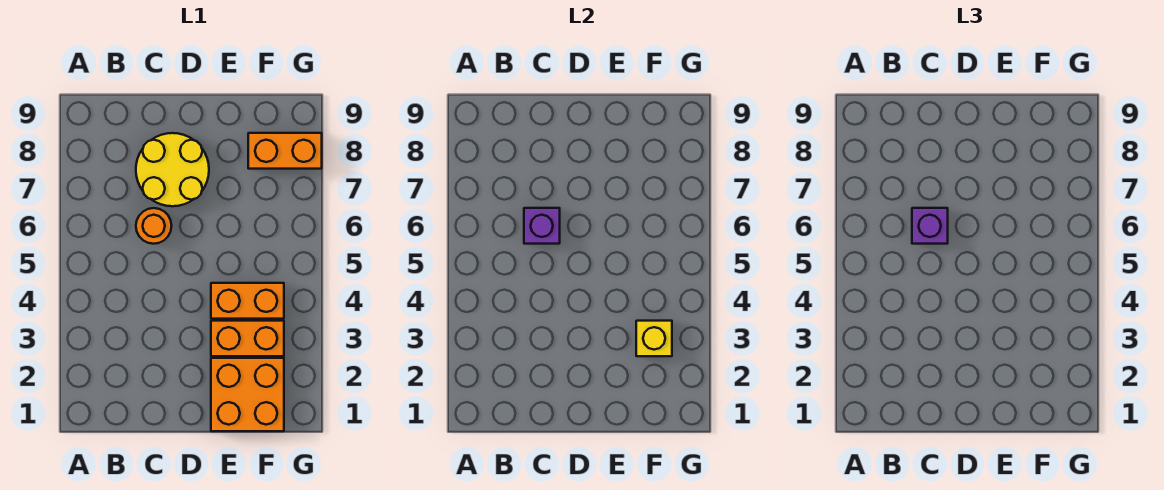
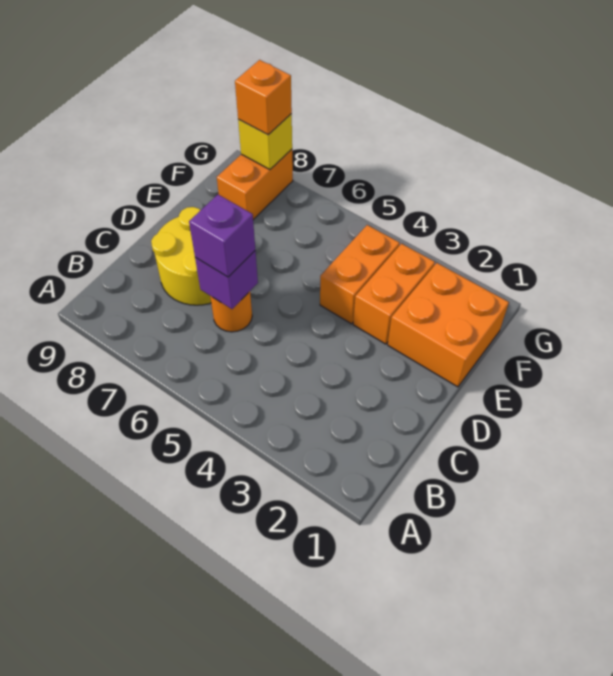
yellow brick F3 level 2 -> yellow brick G8 level 2
none -> orange brick G8 level 3

